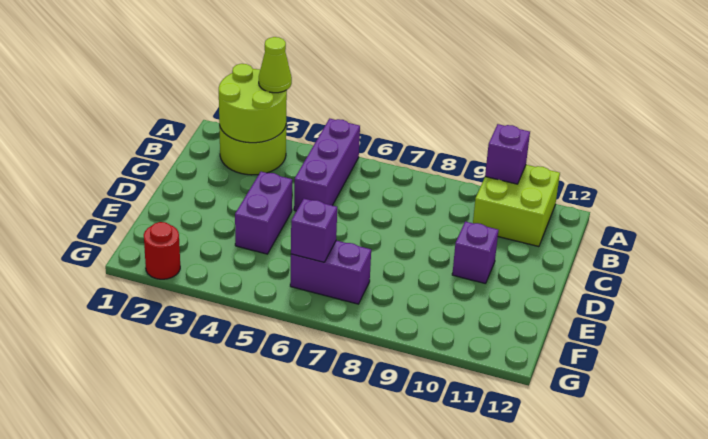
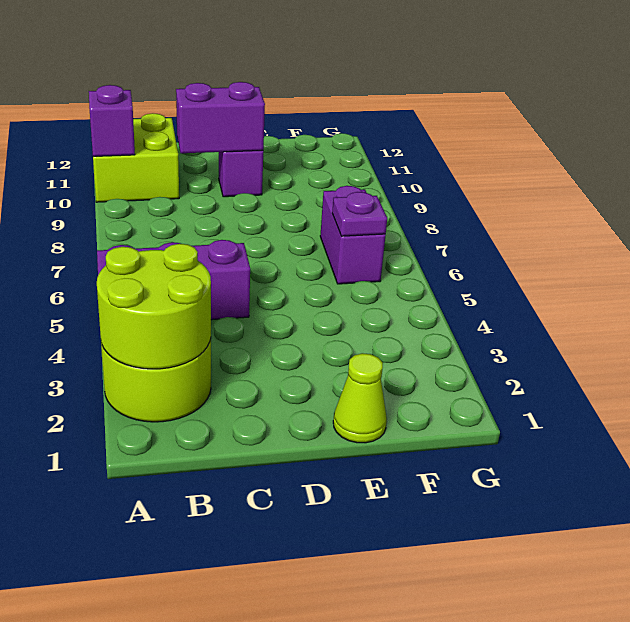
lime cone A3 level 3 -> lime cone E1 level 1
purple brick D4:E4 level 1 -> purple brick C10:D10 level 2
purple brick F6 level 2 -> purple plate F6 level 2
red round brick G2 level 1 -> none

